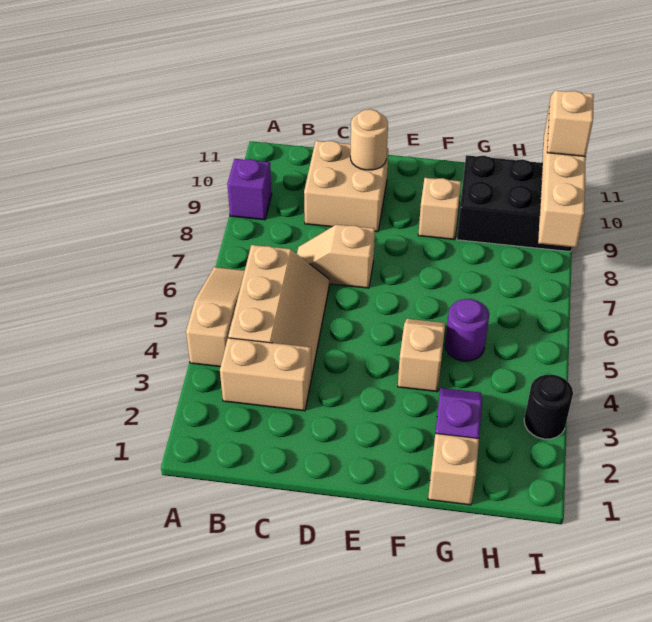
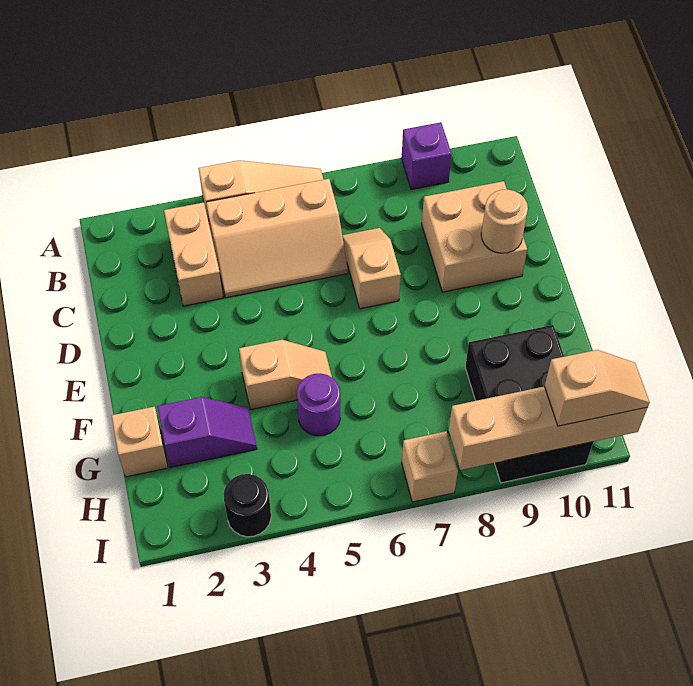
tan brick F9 level 1 -> tan brick I7 level 1

